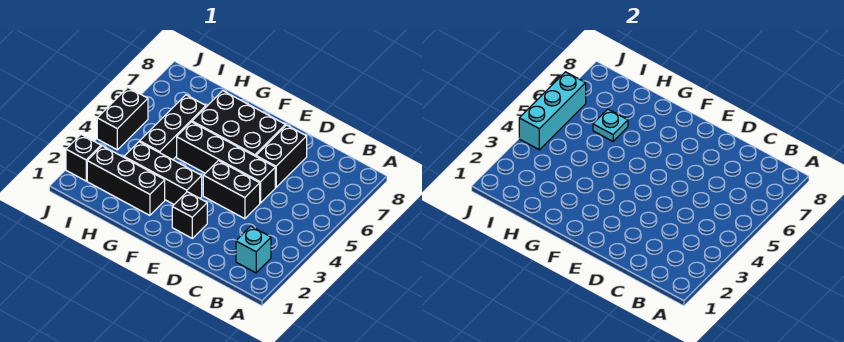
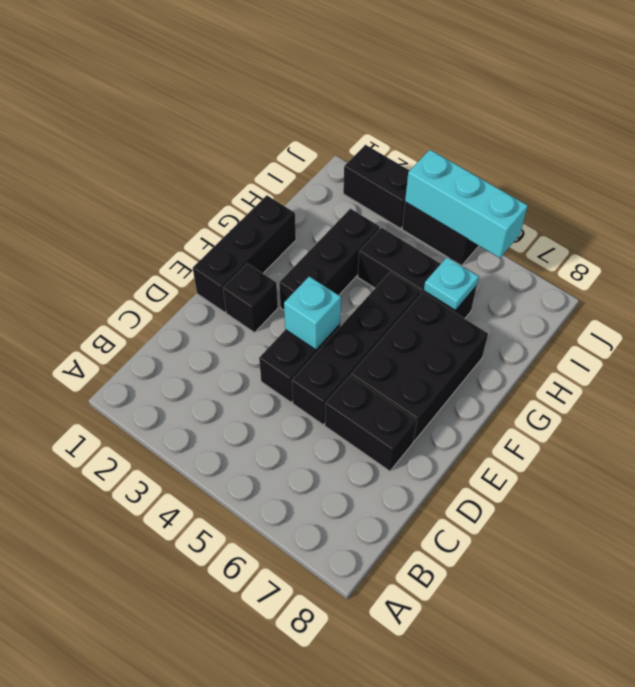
cyan brick B2 level 1 -> cyan brick E4 level 2
black brick G2:I2 level 1 -> black brick E1:G1 level 1
black brick J2 level 1 -> black brick J2:J3 level 1

